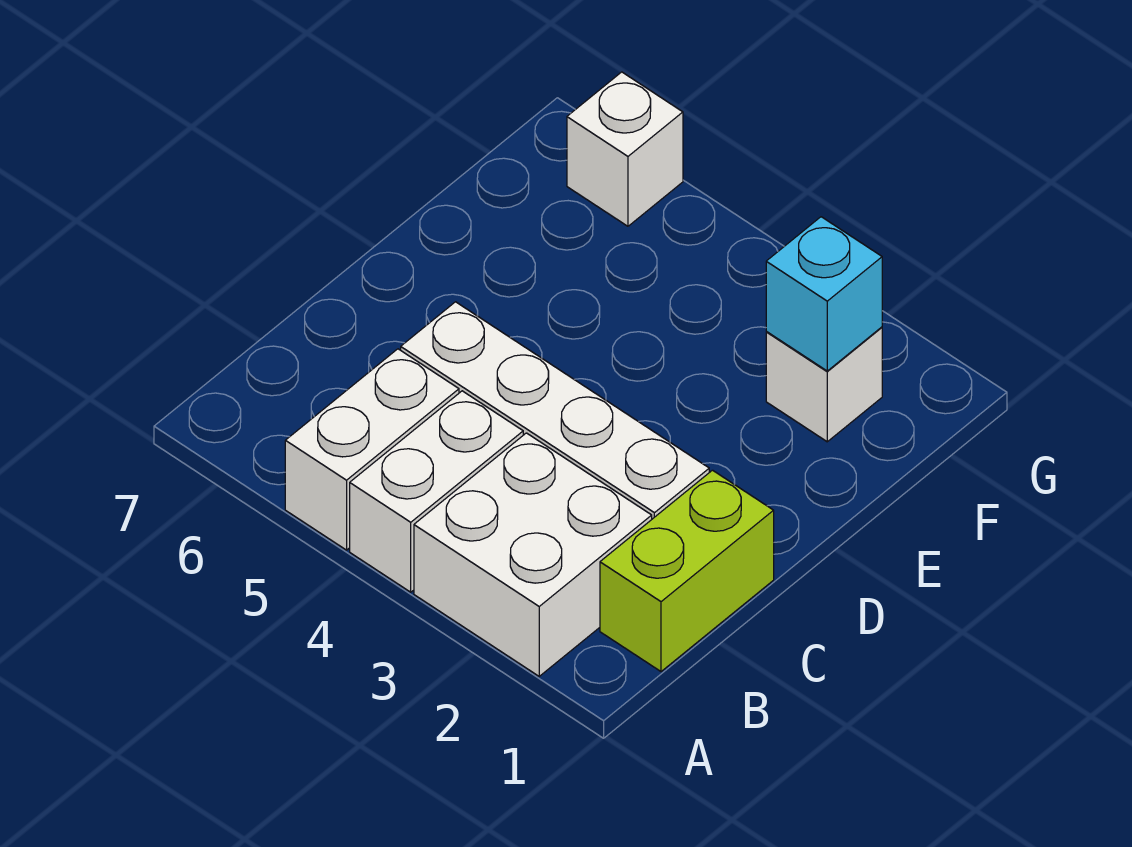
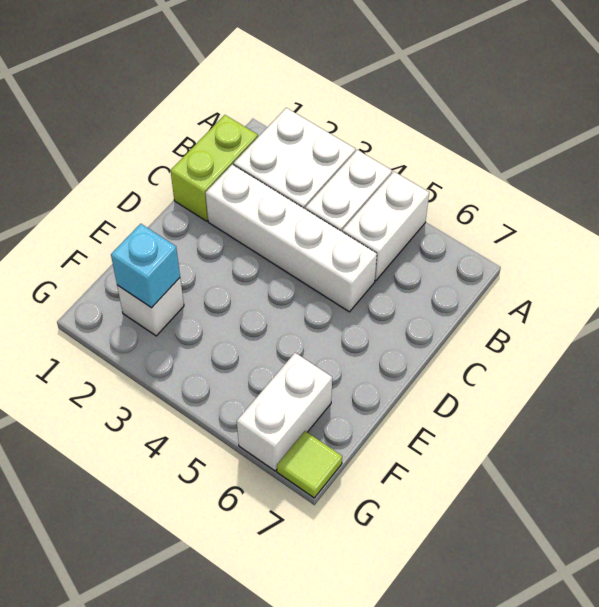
white brick G6 level 1 -> white brick F6:G6 level 1
none -> lime tile G7 level 1

